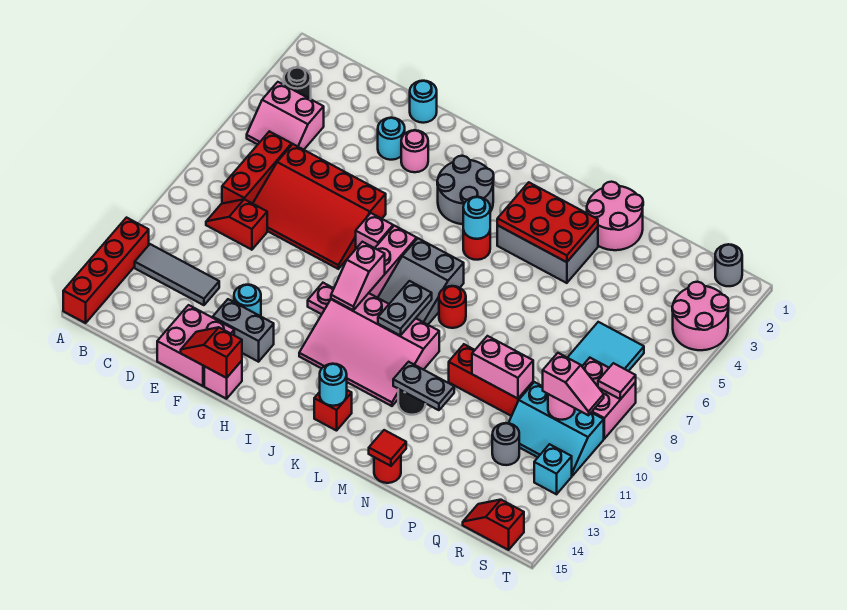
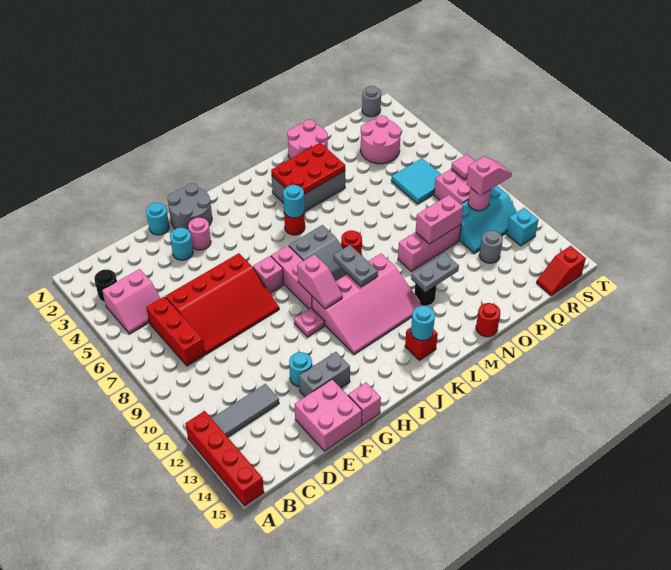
red slope C9:D9 level 1 top D -> none
red slope F15:G15 level 2 top G -> none
grey round brick I3:J4 level 1 -> grey round brick G1:H2 level 1
red brick N10:P10 level 1 -> pink brick N10:P10 level 1
red tile N15 level 2 -> none
pink round brick S3:T4 level 1 -> pink round brick Q3:R4 level 1

